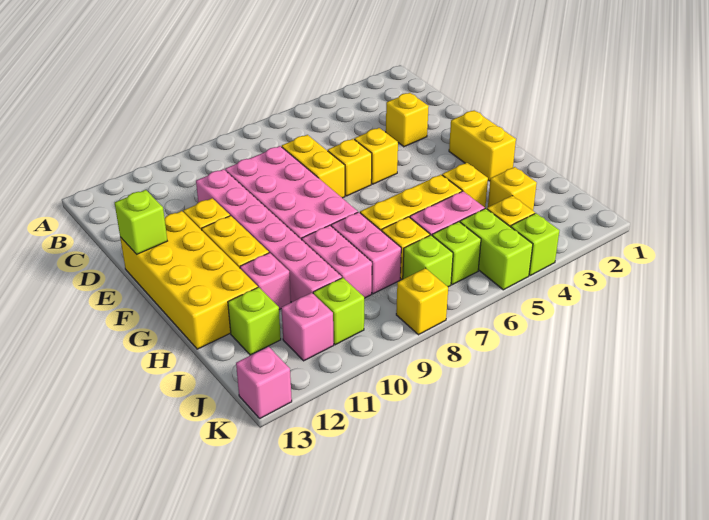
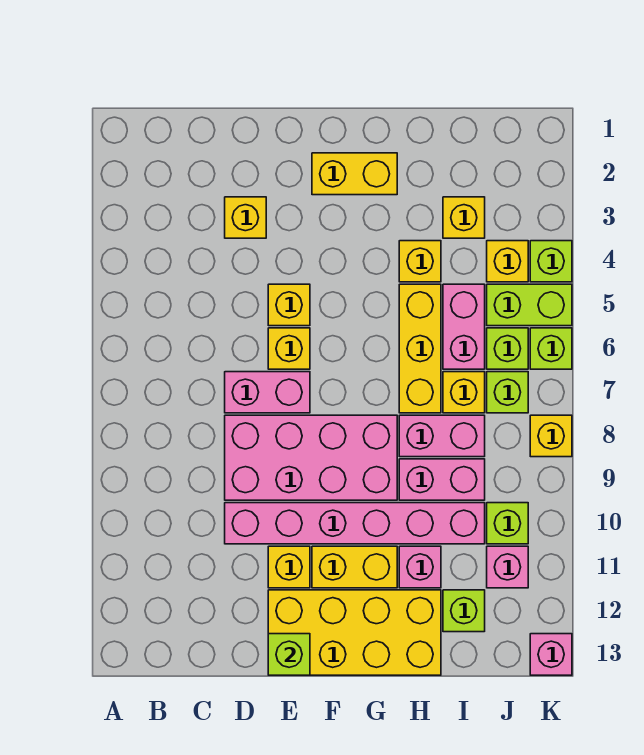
yellow brick D7:E7 level 1 -> pink brick D7:E7 level 1
none -> lime brick K6 level 1

